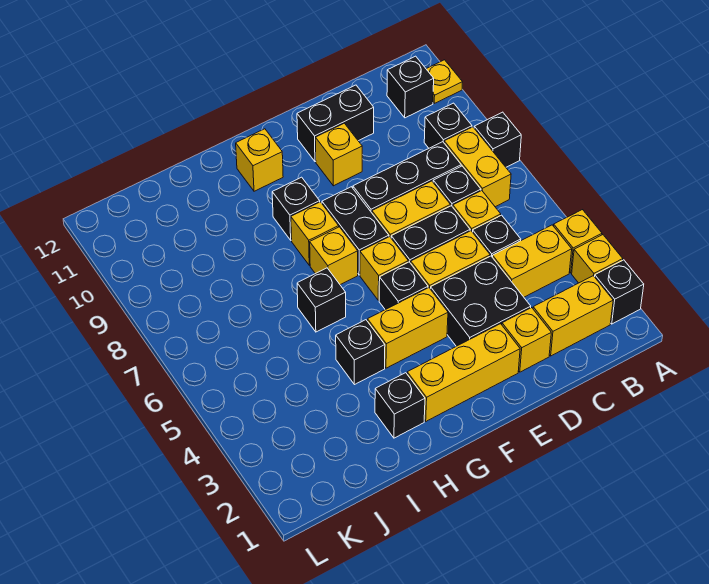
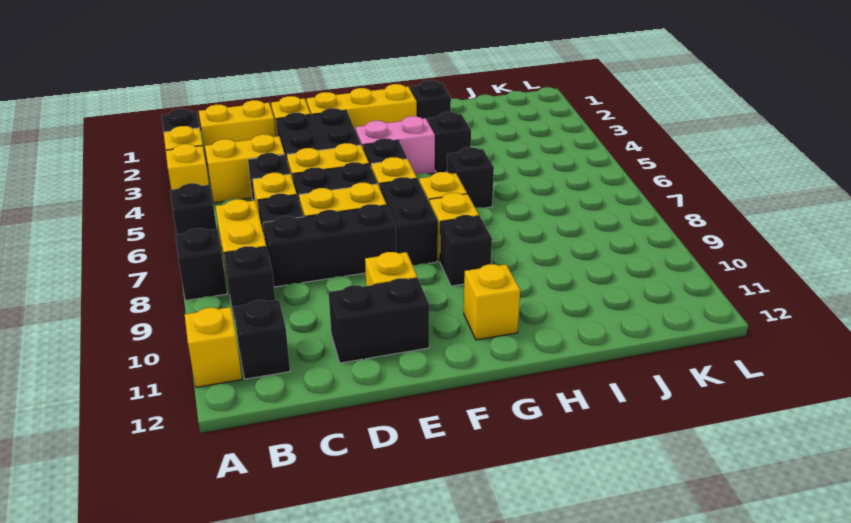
none -> black brick A6 level 1
yellow plate A11 level 1 -> yellow brick A11 level 1
yellow brick F4:G4 level 1 -> pink brick F4:G4 level 1

